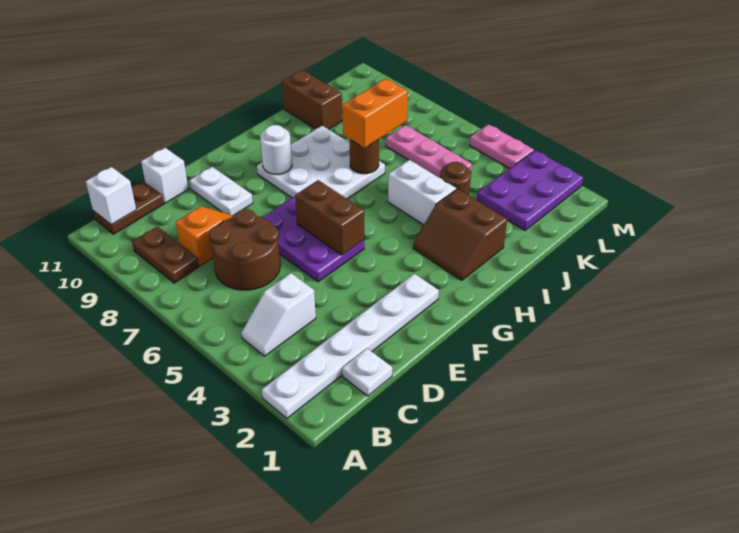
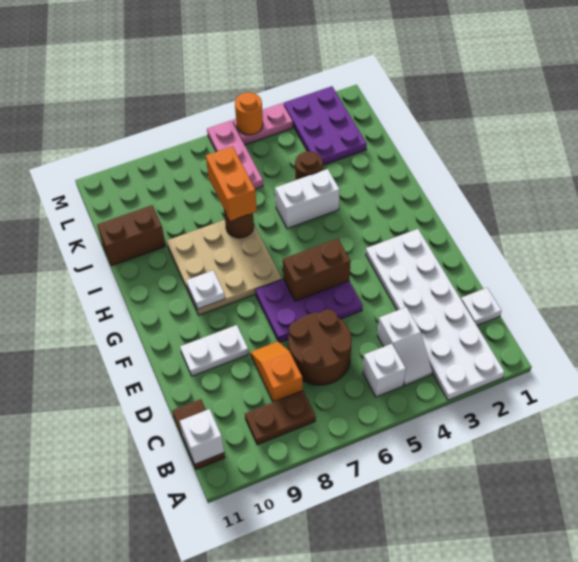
white plate A2:F2 level 1 -> white plate A2:F3 level 1
white brick D11 level 1 -> white brick B5 level 1
white plate G7:I9 level 1 -> tan plate G7:I9 level 1
white round brick G9 level 2 -> white plate G9 level 2
brown slope H2:I3 level 1 top I -> none
pink plate K5:K7 level 1 -> pink plate K6:M6 level 1
none -> orange round brick M5 level 2

